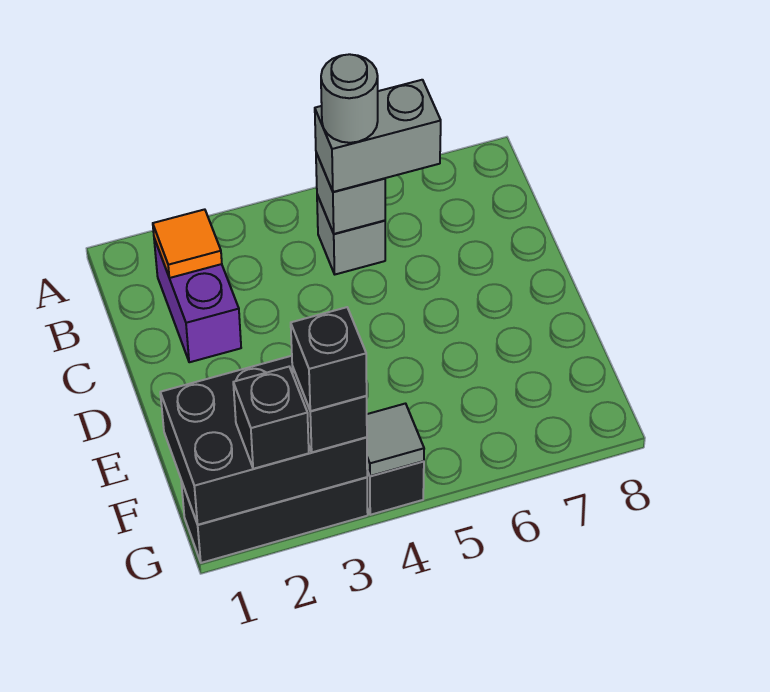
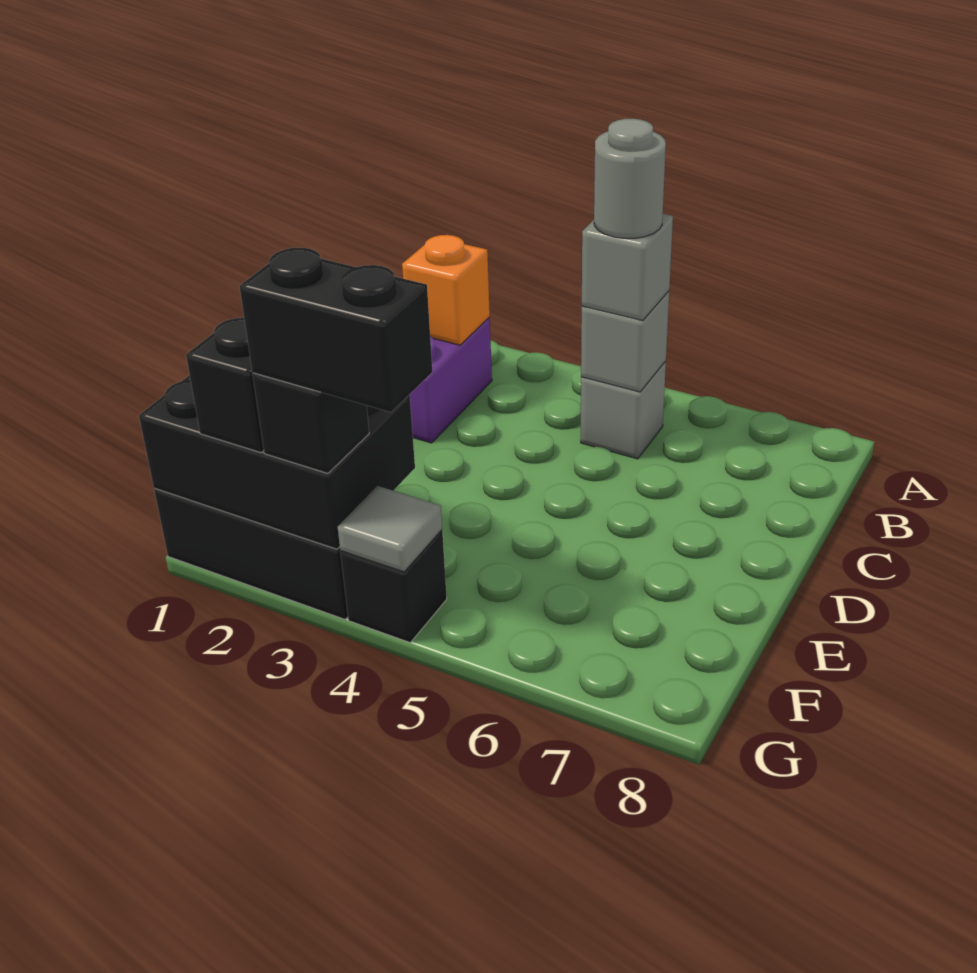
orange tile B2 level 2 -> orange brick B2 level 2
grey brick B5:B6 level 3 -> grey brick B5 level 3
black brick G3 level 4 -> black brick G3:G4 level 4

